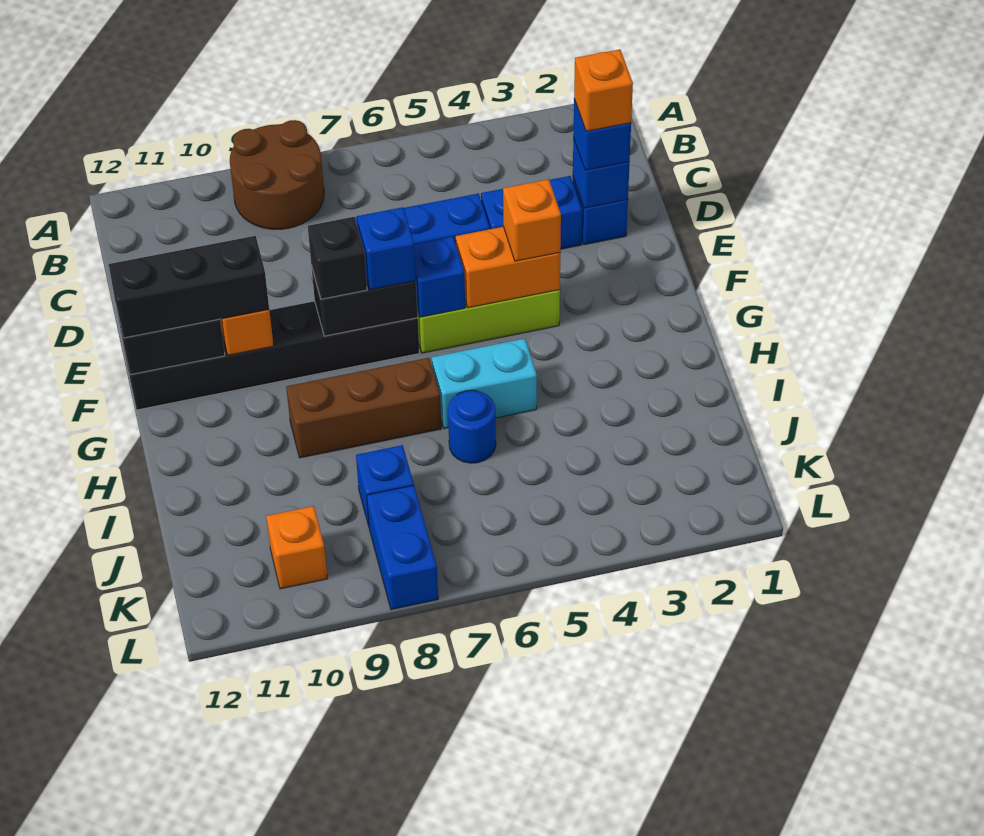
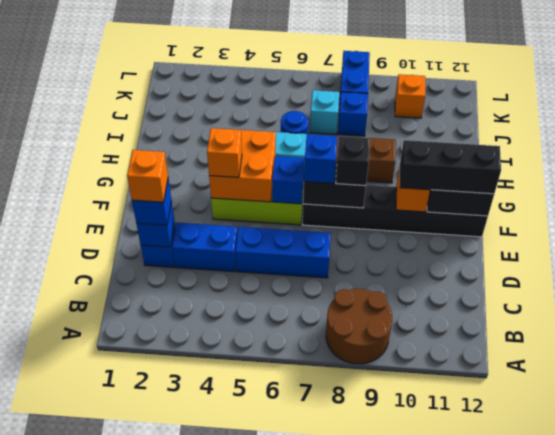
orange brick F4:F5 level 2 -> orange brick F4:G5 level 2
none -> cyan brick J7 level 1

